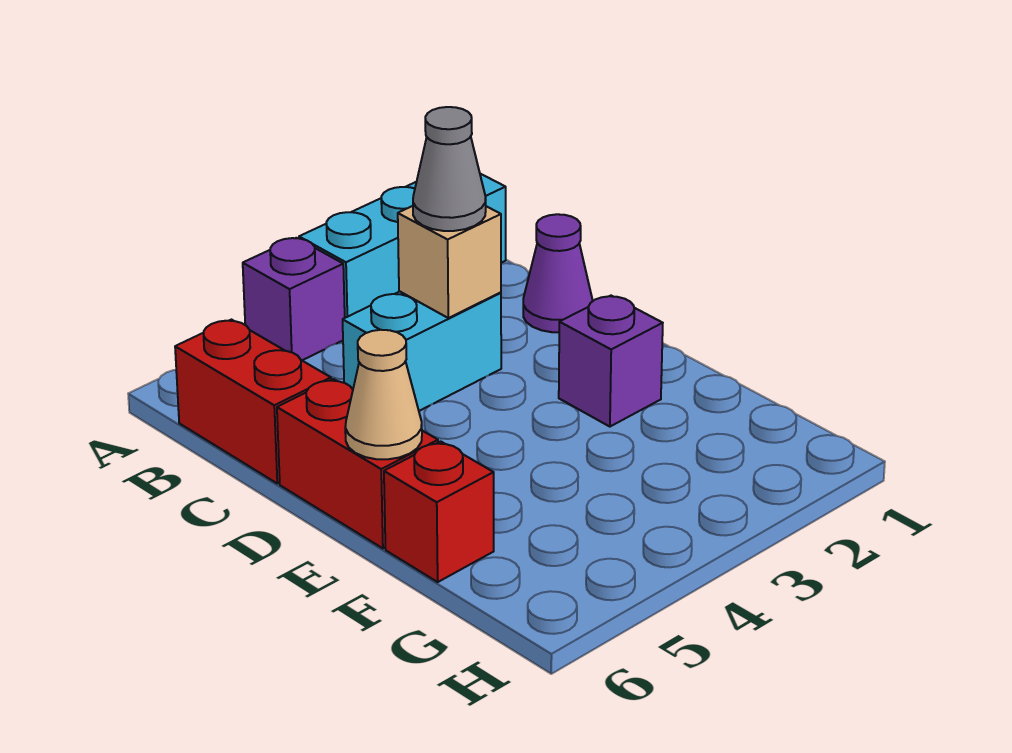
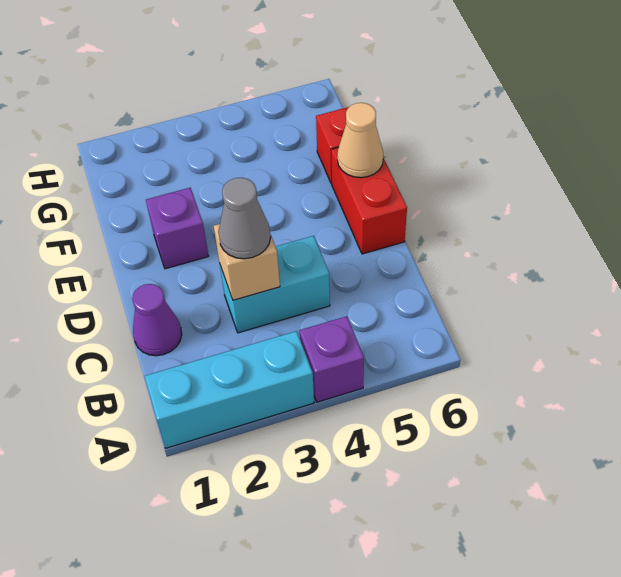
red brick B6:C6 level 1 -> none

